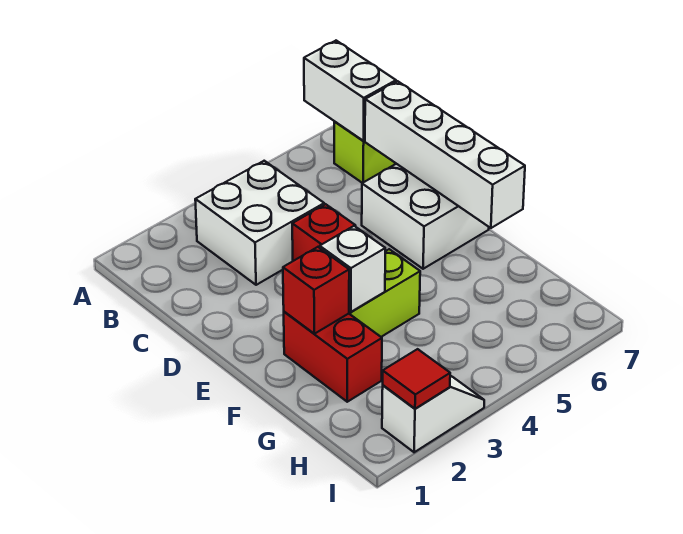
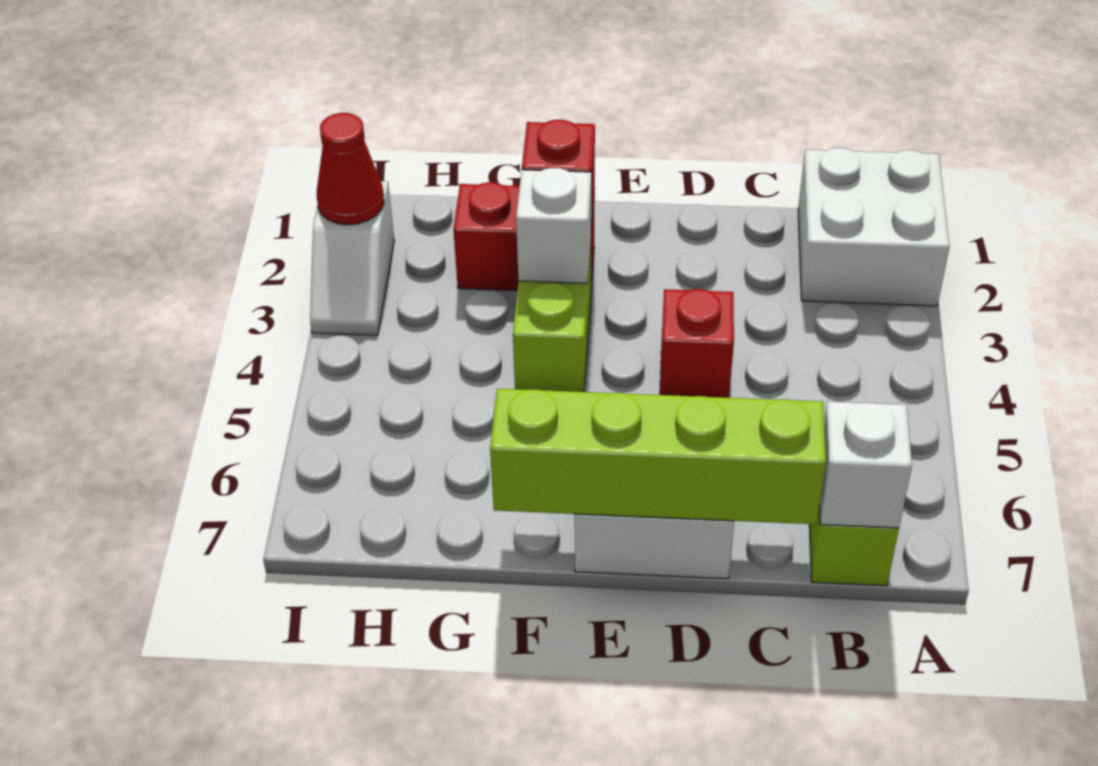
white brick A7:B7 level 2 -> white brick B7 level 2
white brick B3:C4 level 1 -> white brick A1:B2 level 1
white brick C7:F7 level 2 -> lime brick C7:F7 level 2
red tile I2 level 2 -> red cone I2 level 2

